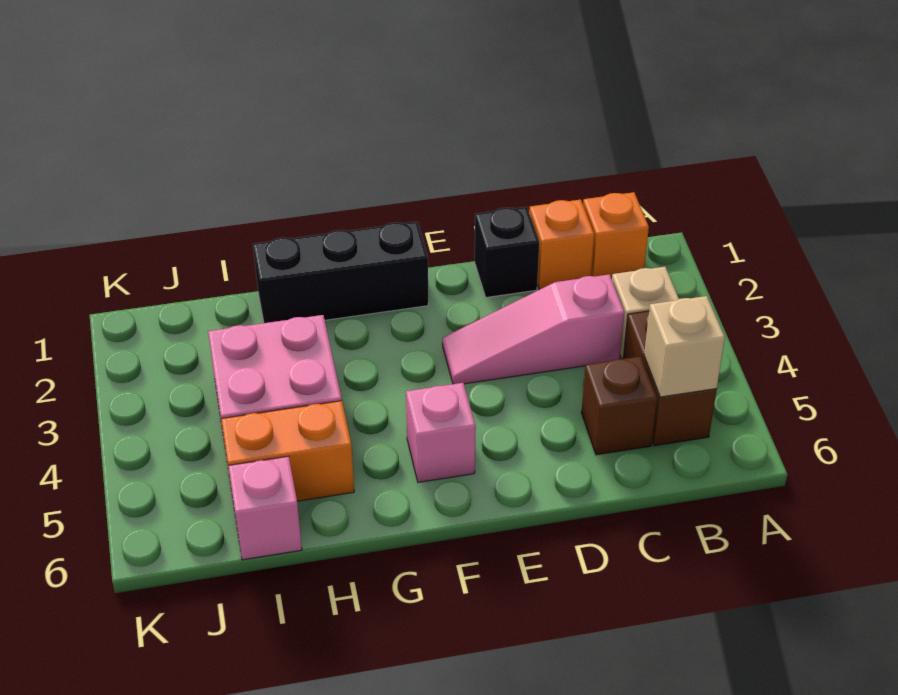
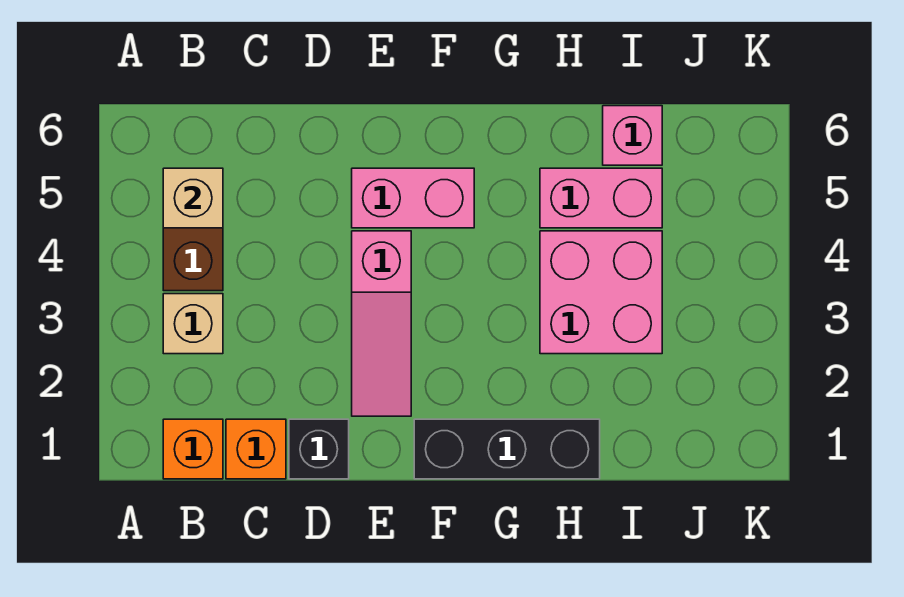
pink slope C3:E3 level 1 top C -> pink slope E2:E4 level 1 top 4
brown brick C5 level 1 -> none
pink brick F5 level 1 -> pink brick E5:F5 level 1
orange brick H5:I5 level 1 -> pink brick H5:I5 level 1

